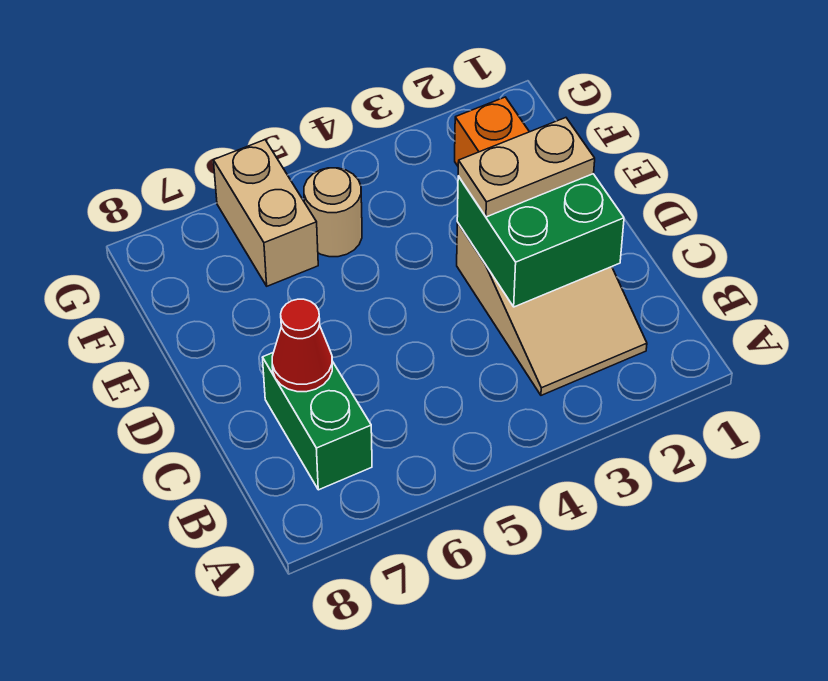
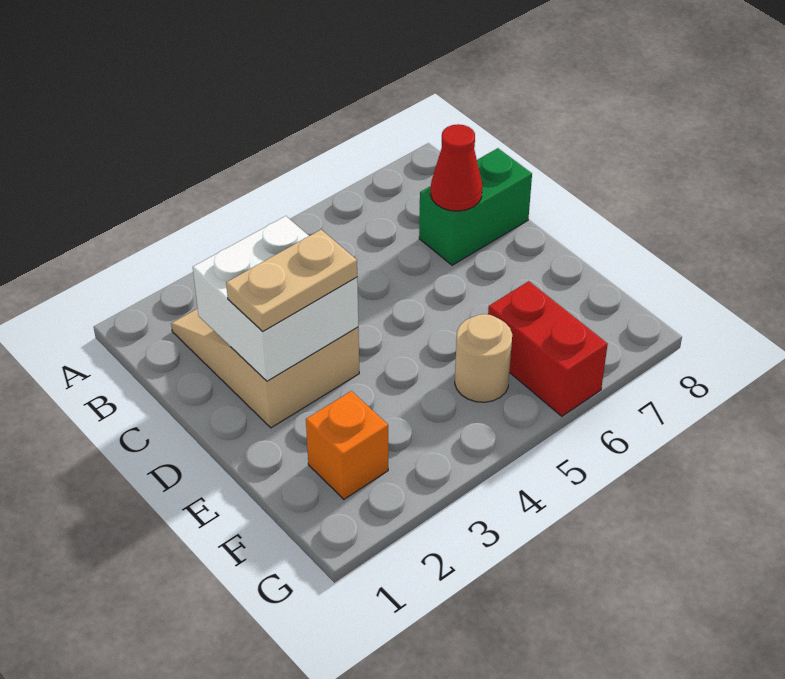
green brick B7:C7 level 1 -> green brick C7:C8 level 1
green brick C2:D3 level 2 -> white brick C2:D3 level 2
tan brick F6:G6 level 1 -> red brick F6:G6 level 1

